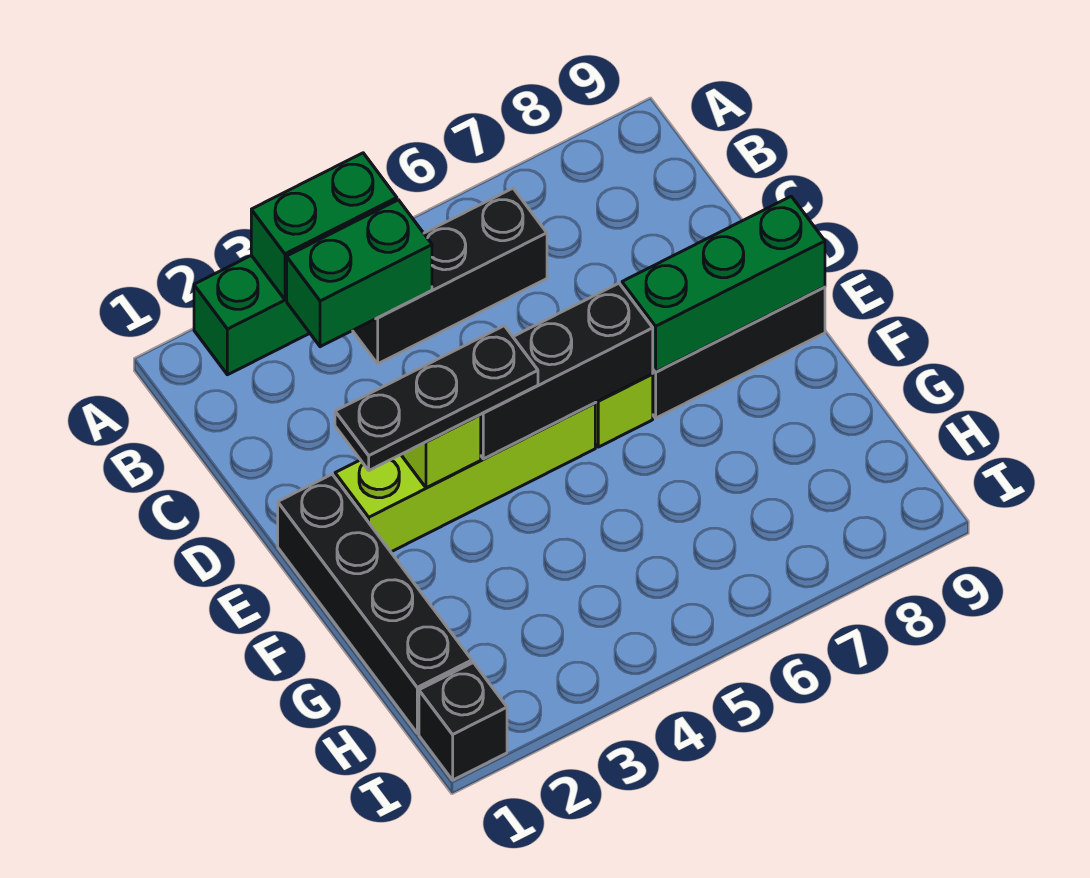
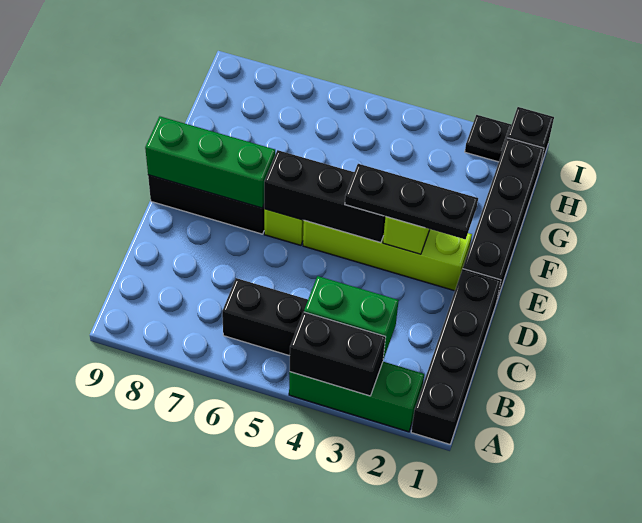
none -> black brick A1:D1 level 1
green brick A3:A4 level 2 -> black brick A3:A4 level 2
none -> black plate I2 level 1

